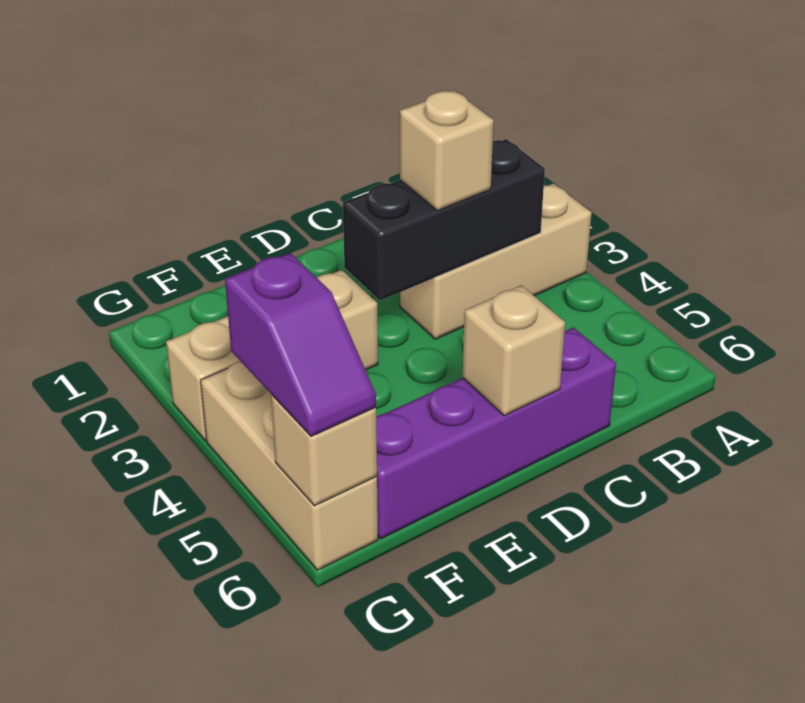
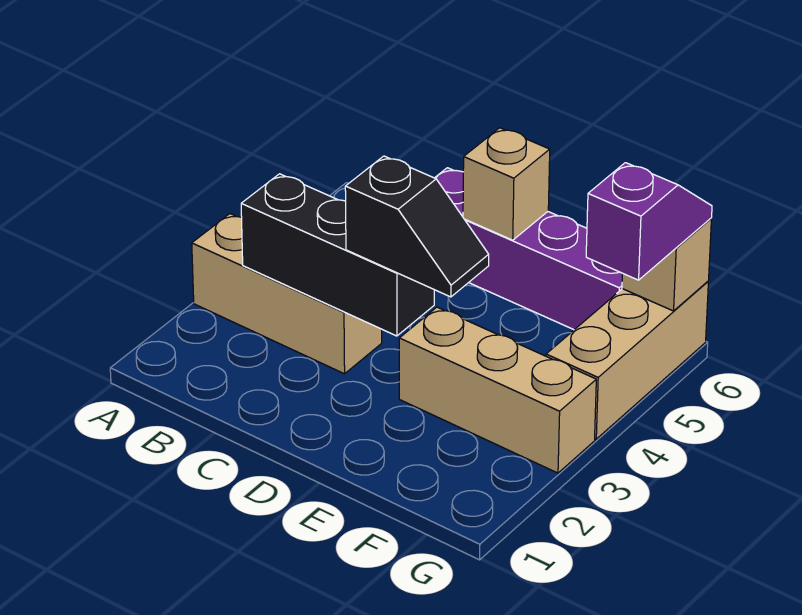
tan brick C3 level 3 -> none
none -> black slope D3:E3 level 3 top D

